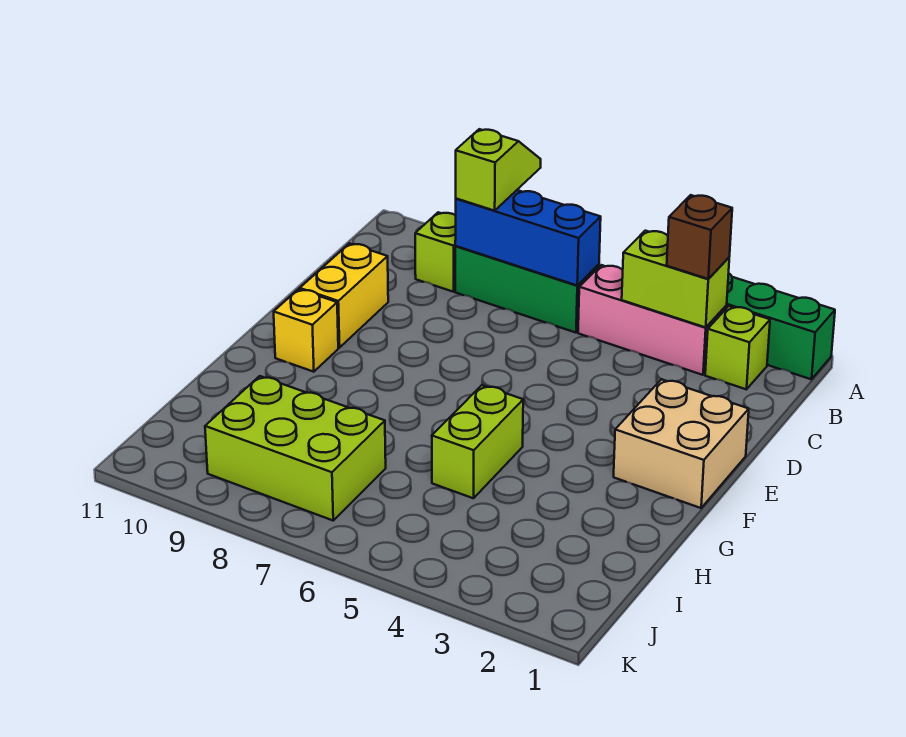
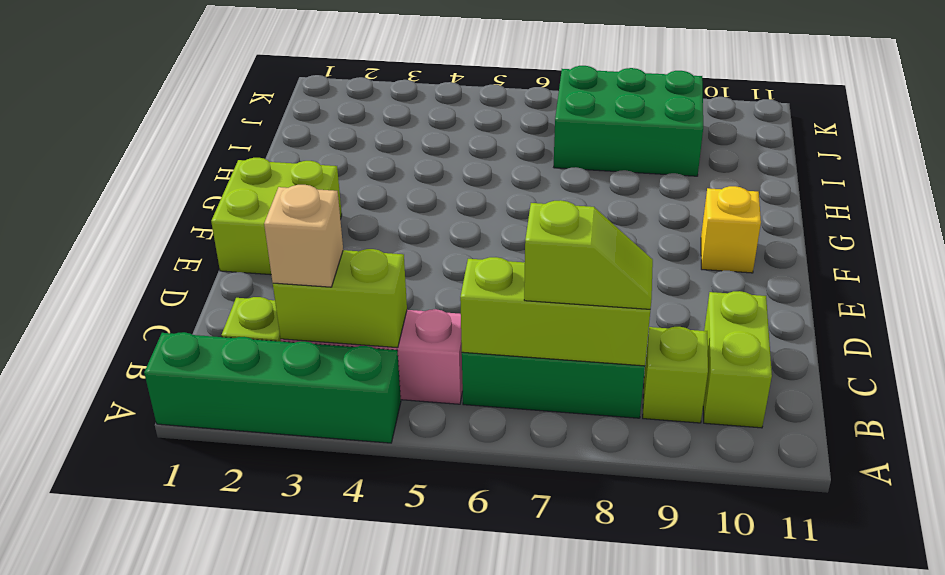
lime slope A8:B8 level 3 top B -> lime slope B7:B8 level 3 top 7
brown brick B3 level 3 -> tan brick B3 level 3
blue brick B6:B8 level 2 -> lime brick B6:B8 level 2
yellow brick D10:E10 level 1 -> none
tan brick E1:F2 level 1 -> lime brick E1:F2 level 1
lime brick G5:H5 level 1 -> lime brick B10:C10 level 1
lime brick I7:J9 level 1 -> green brick I7:J9 level 1

